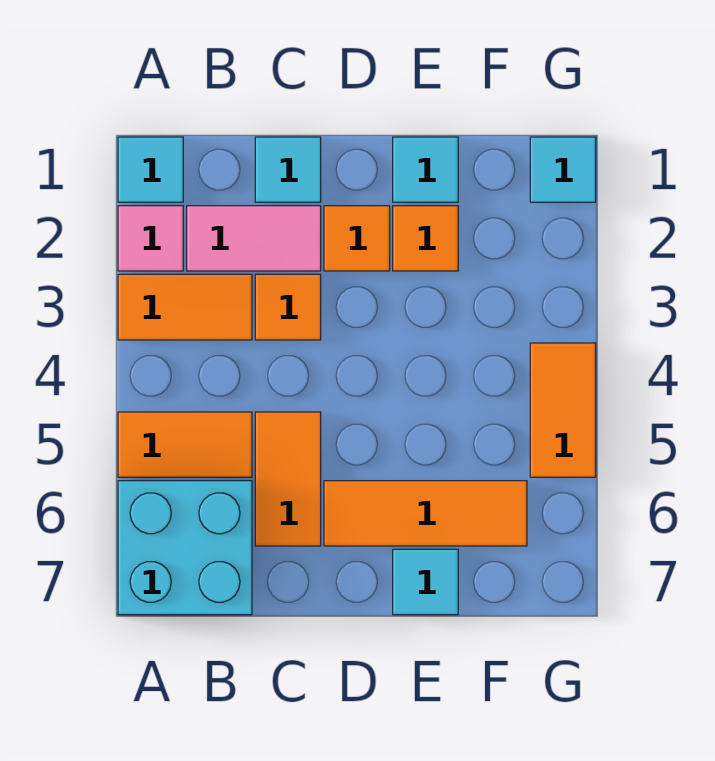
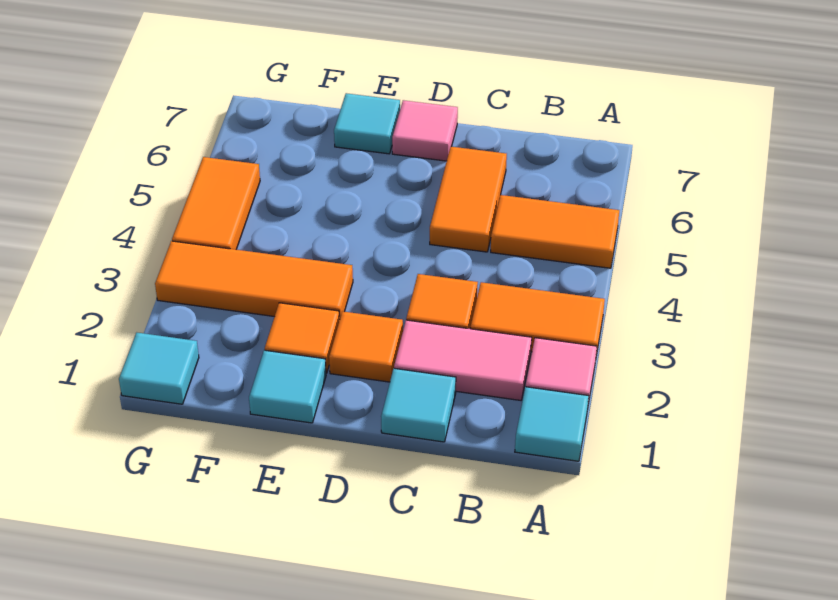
cyan brick A6:B7 level 1 -> none
orange tile D6:F6 level 1 -> orange tile E3:G3 level 1
none -> pink tile D7 level 1

